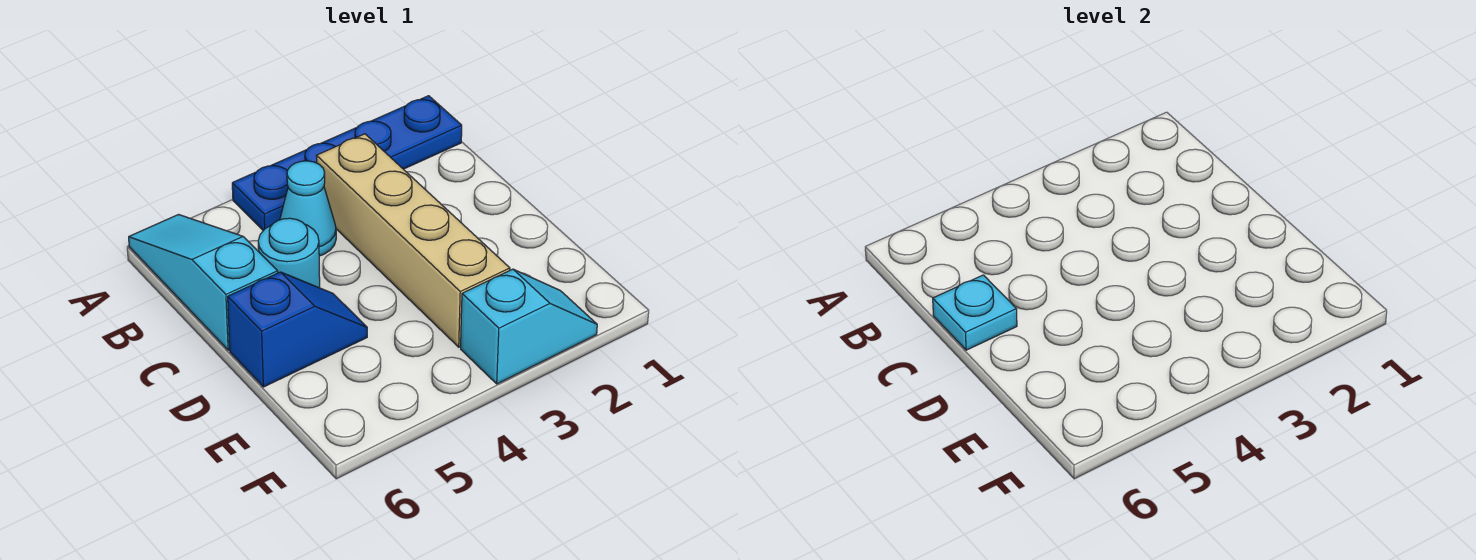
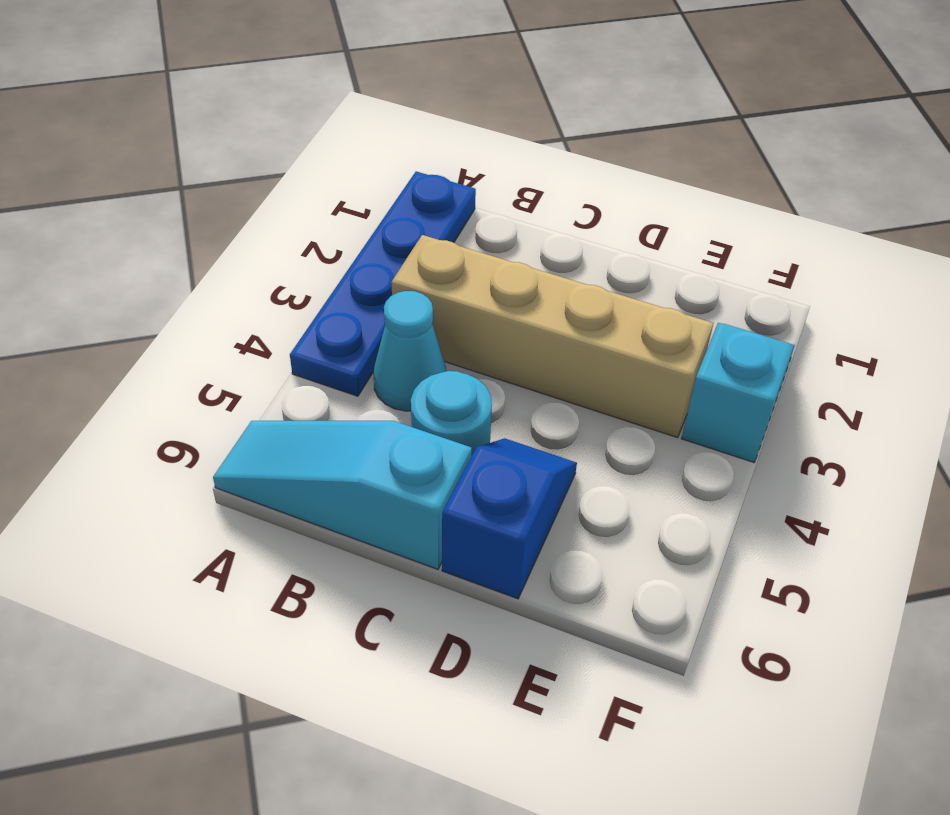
cyan plate C6 level 2 -> none

